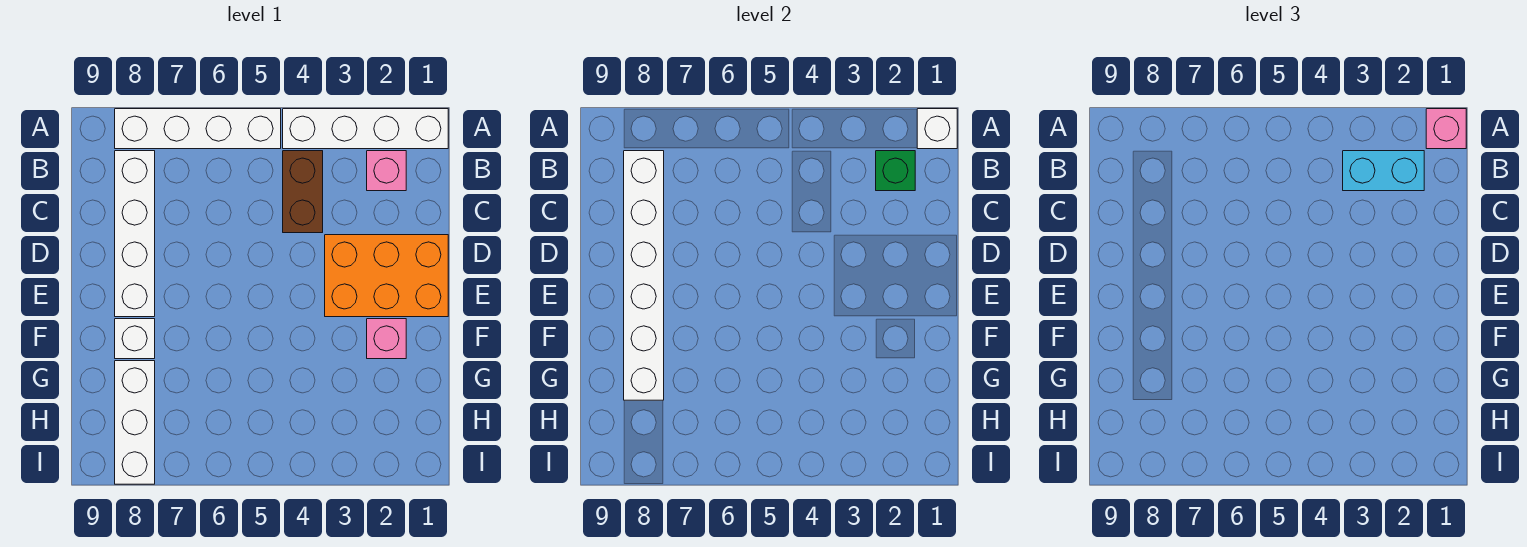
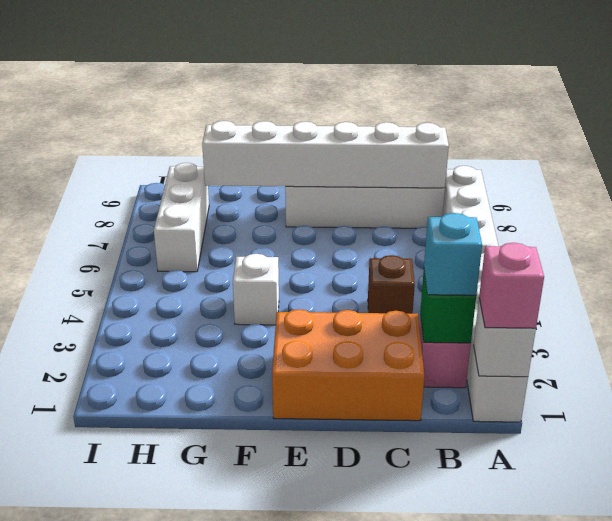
cyan brick B2:B3 level 3 -> cyan brick B2 level 3
brown brick B4:C4 level 1 -> brown brick C4 level 1
orange brick D1:E3 level 1 -> orange brick C1:E2 level 1
pink brick F2 level 1 -> none
white brick F8 level 1 -> white brick F4 level 1
white brick G8:I8 level 1 -> white brick H6:H8 level 1

